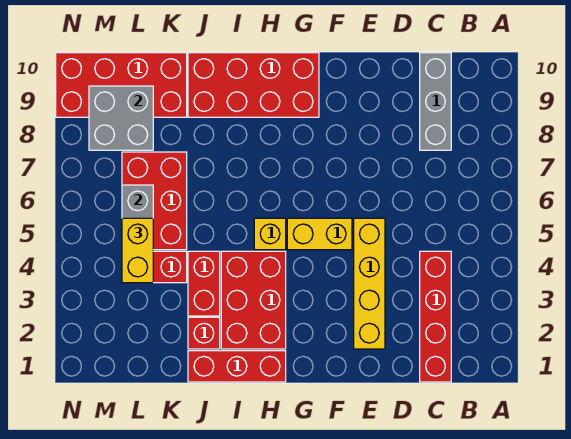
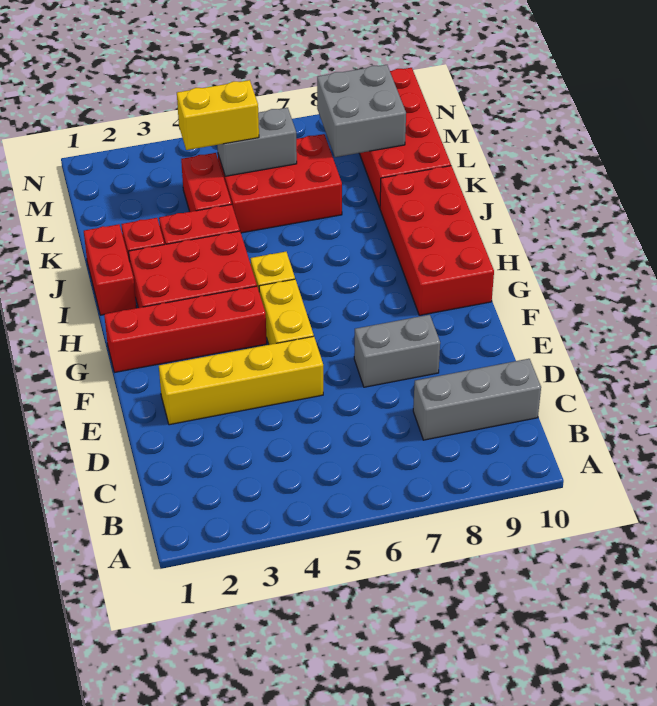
red brick C1:C4 level 1 -> red brick G1:G4 level 1
none -> grey brick E7:E8 level 1
red brick H1:J1 level 1 -> red brick I1:J1 level 1

